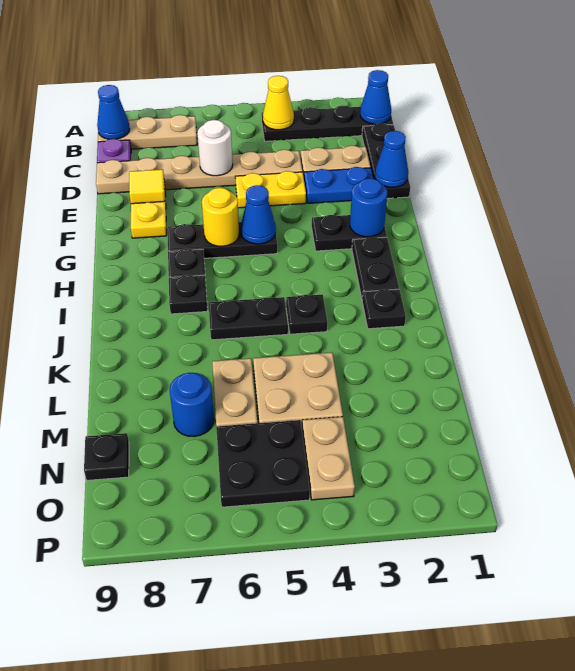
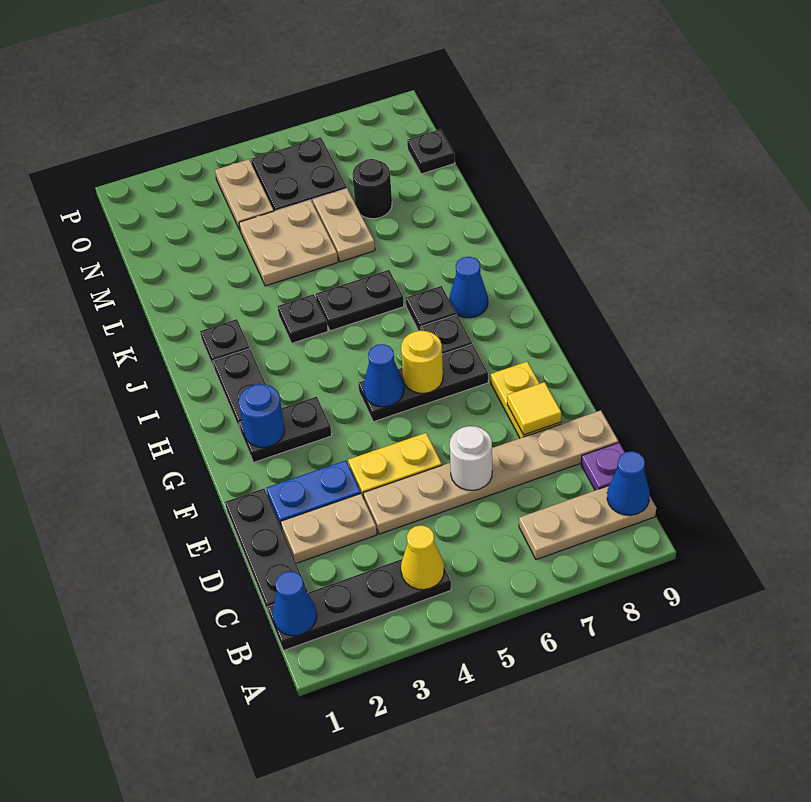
blue cone E1 level 2 -> blue cone I8 level 1
blue round brick M7 level 1 -> black round brick M7 level 1

